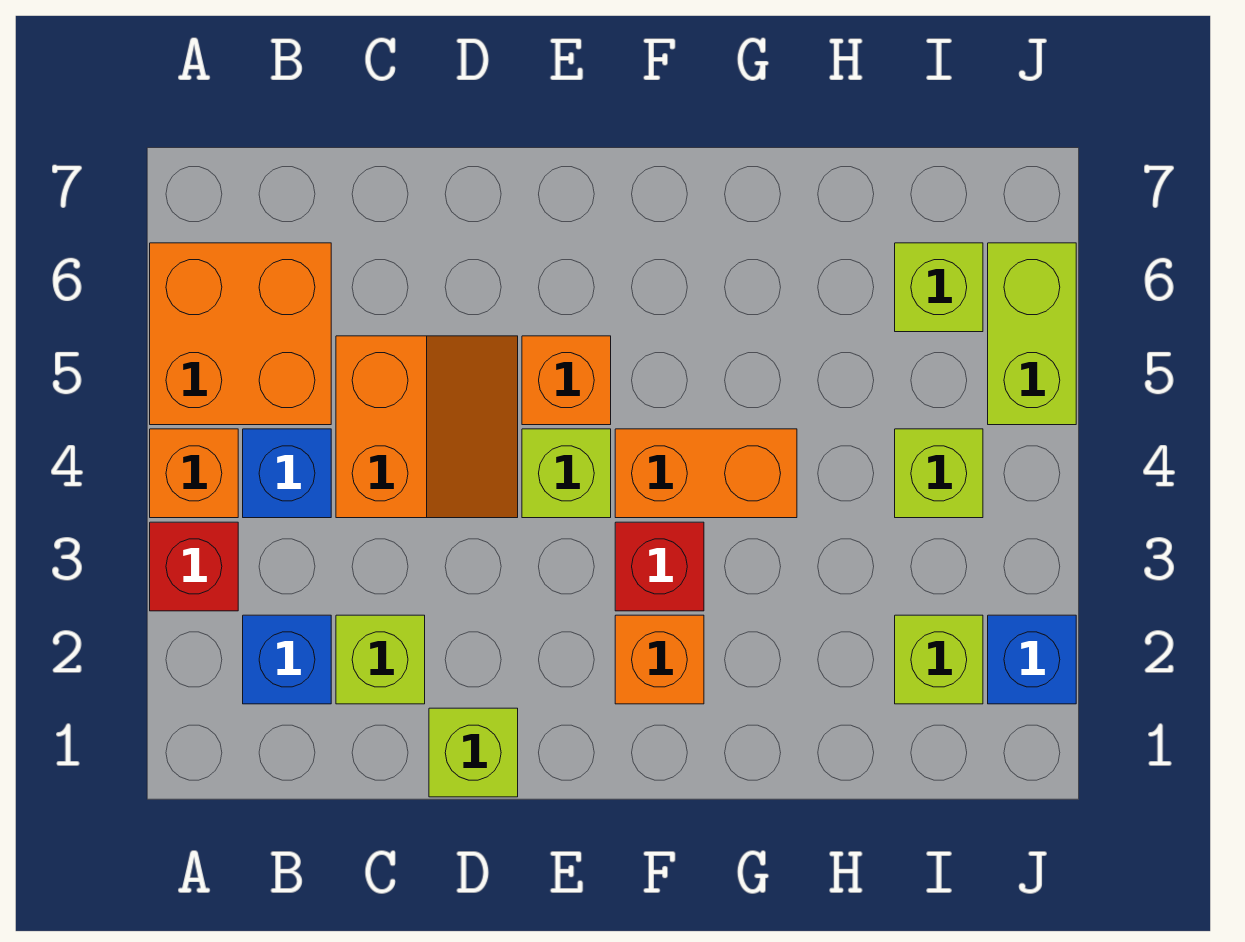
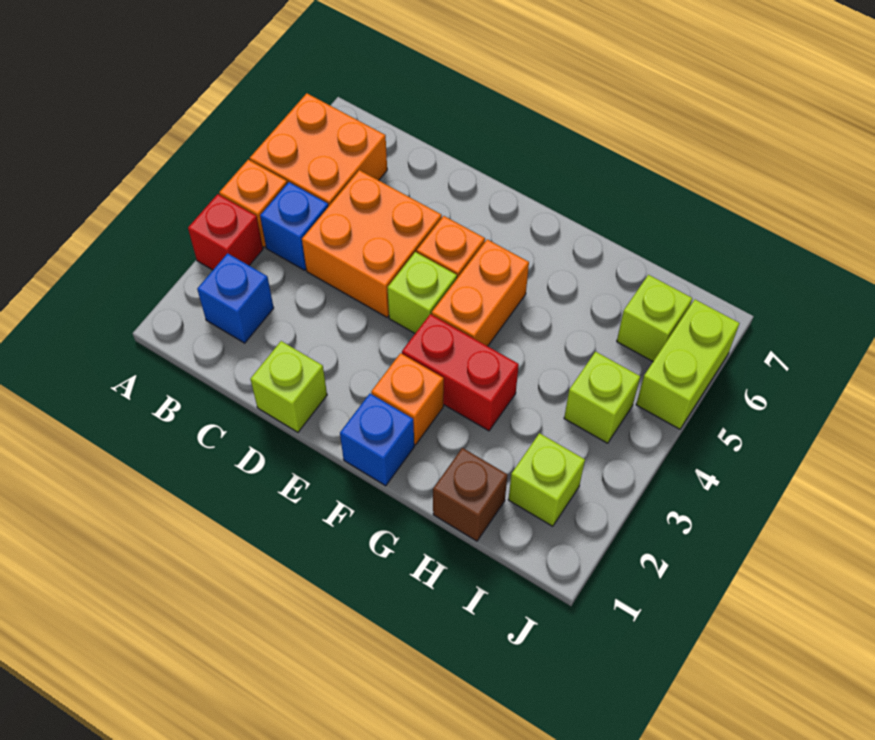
lime brick C2 level 1 -> none
orange slope C4:D5 level 1 top C -> orange brick C4:D5 level 1
red brick F3 level 1 -> red brick F3:G3 level 1
orange brick F4:G4 level 1 -> orange brick F4:F5 level 1
none -> brown brick H1 level 1
blue brick J2 level 1 -> blue brick F1 level 1

